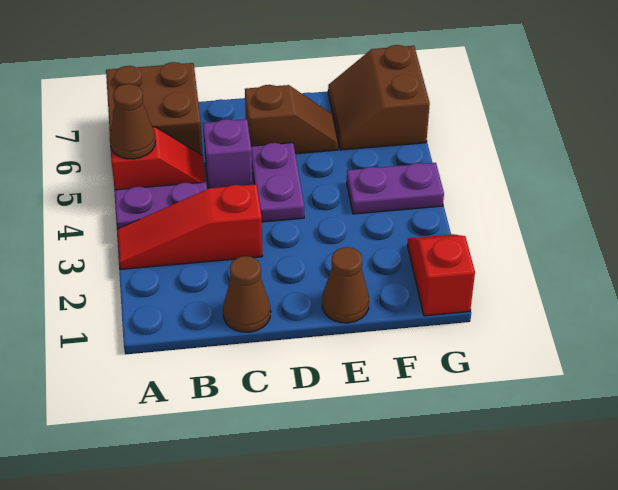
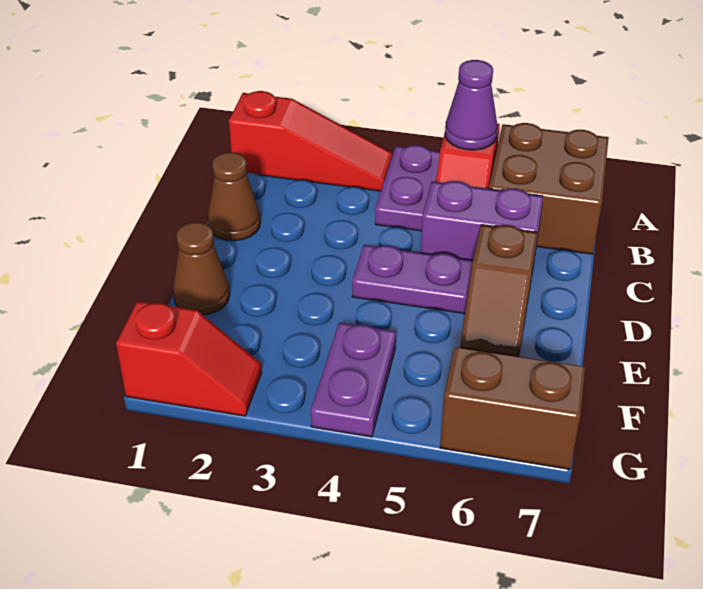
red slope A3:C3 level 1 top C -> red slope A1:A3 level 1 top 1
brown cone A5 level 2 -> purple cone A5 level 2
purple brick C5 level 1 -> purple brick C5:C6 level 1

